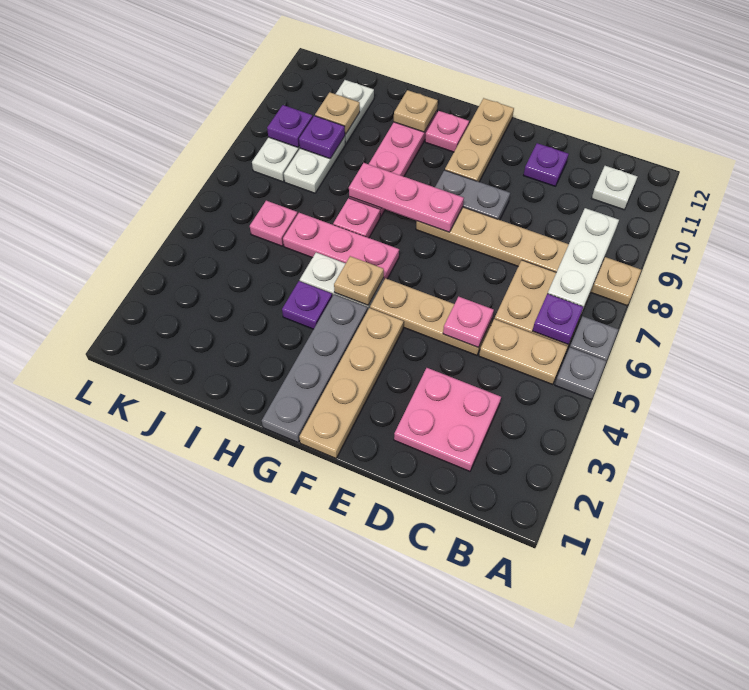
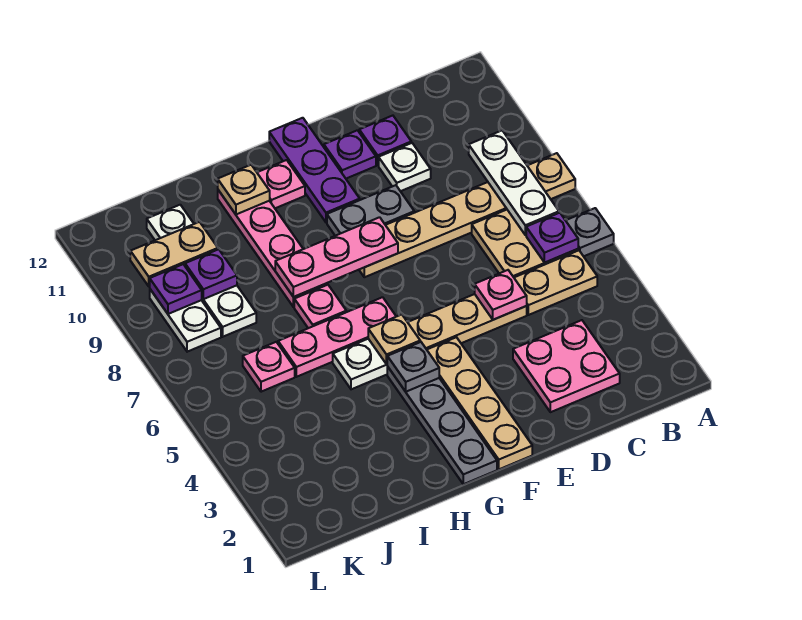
grey plate A5 level 1 -> grey plate G4 level 2
white plate B11 level 1 -> white plate D10 level 1
tan plate F10:F12 level 1 -> purple plate F10:F12 level 1
purple plate H4 level 1 -> purple plate E11 level 1
tan plate J10 level 2 -> tan plate J10:K10 level 2

